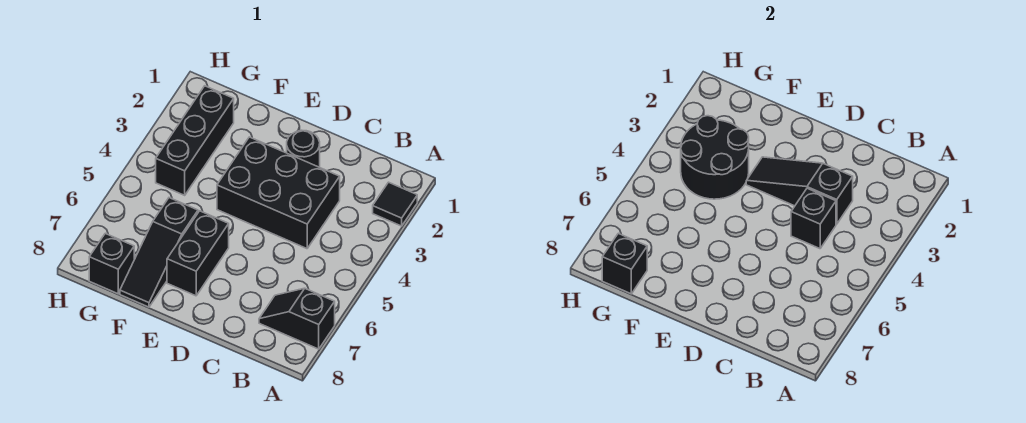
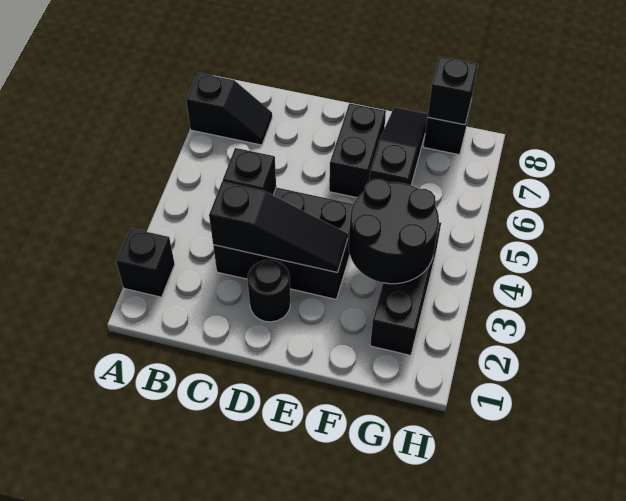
black tile A2 level 1 -> black brick A2 level 1

